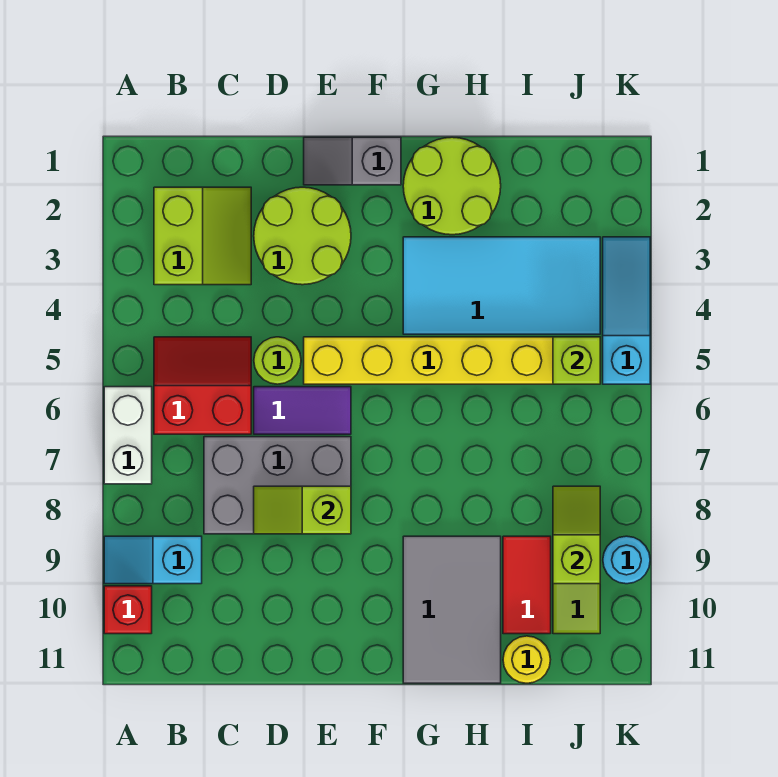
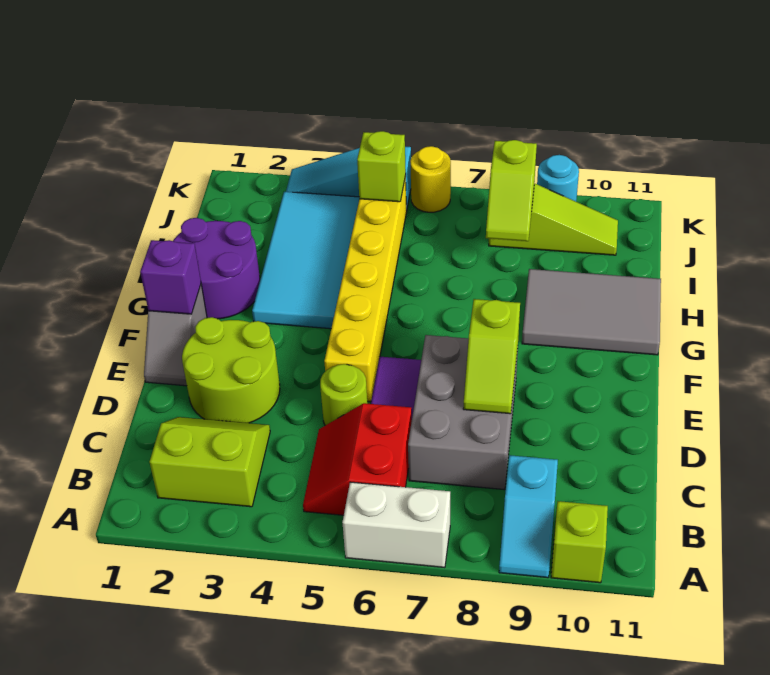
red brick A10 level 1 -> lime brick A10 level 1
none -> purple brick F1 level 2
lime round brick G1:H2 level 1 -> purple round brick G1:H2 level 1
red tile I9:I10 level 1 -> none
yellow round brick I11 level 1 -> yellow round brick K6 level 1
lime slope J8:J9 level 2 top 9 -> lime slope I8:J8 level 2 top J

